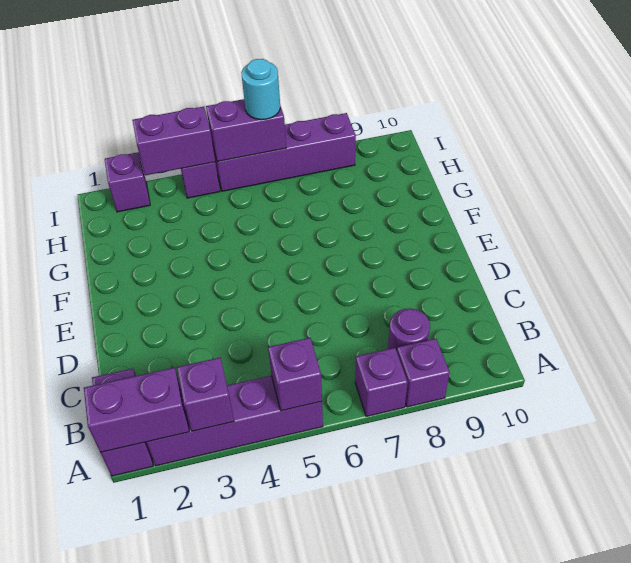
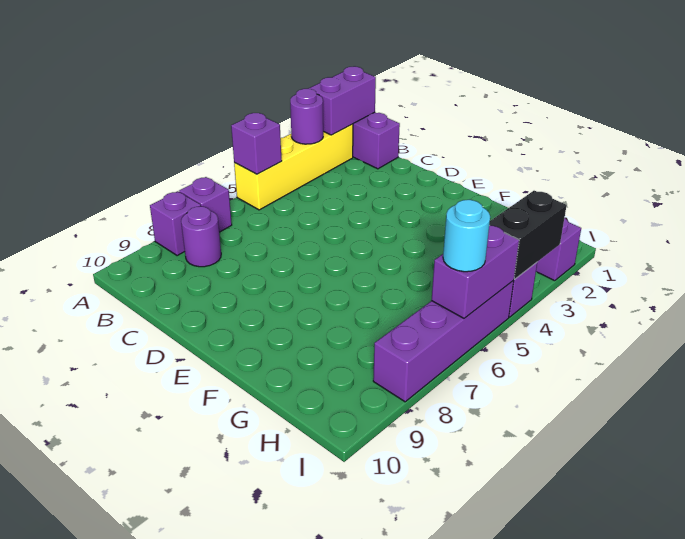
purple brick A2:A5 level 1 -> yellow brick A2:A5 level 1
purple brick A3 level 2 -> purple round brick A3 level 2
purple brick I3:I4 level 2 -> black brick I3:I4 level 2

